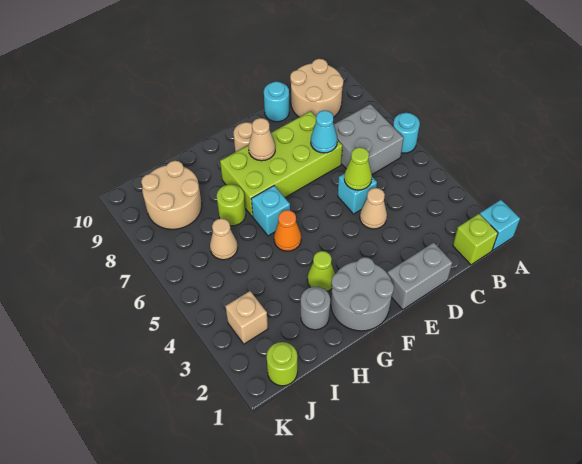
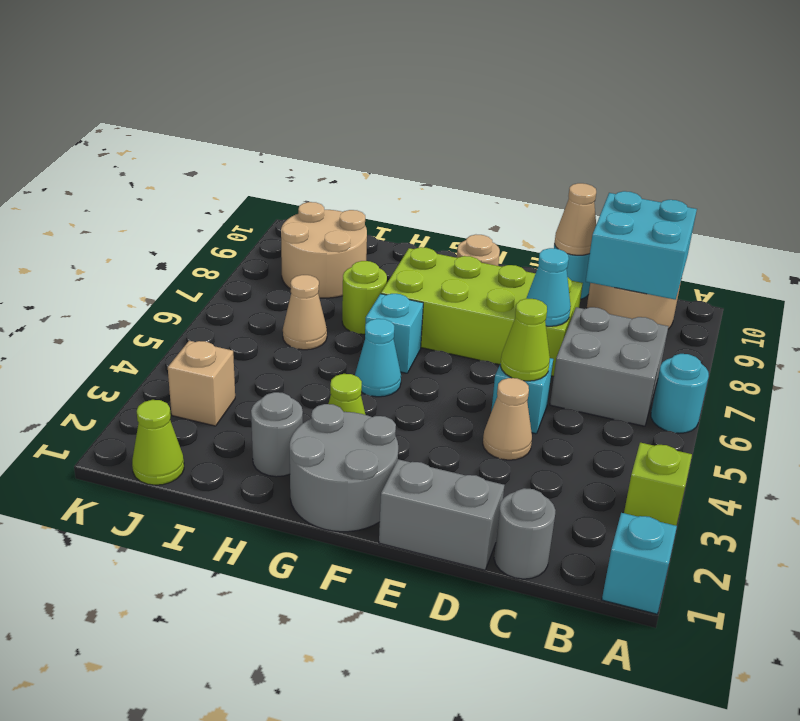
lime brick B1 level 1 -> lime brick A3 level 1
none -> cyan brick B9:C10 level 2
none -> grey round brick C1 level 1
tan cone F8 level 2 -> tan cone D10 level 2
orange cone G5 level 1 -> cyan cone G5 level 1
lime round brick J1 level 1 -> lime cone J1 level 1

